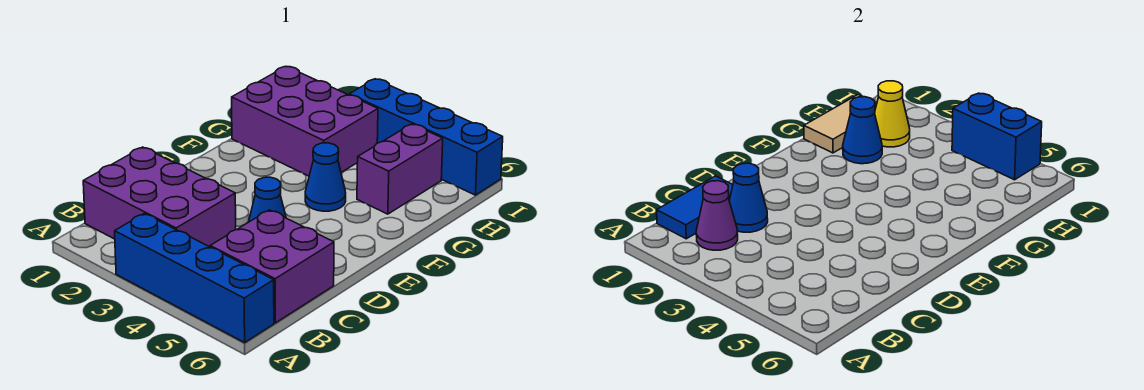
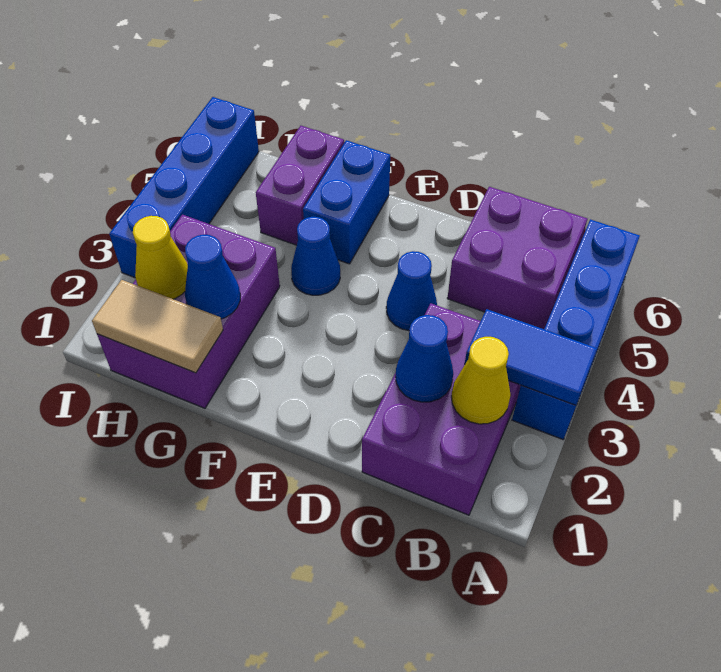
blue tile B1:C1 level 2 -> blue tile A3:B3 level 2
purple cone B2 level 2 -> yellow cone B2 level 2
purple brick G5:H5 level 1 -> purple brick G5:G6 level 1
blue brick I4:I5 level 2 -> blue brick F5:F6 level 1

